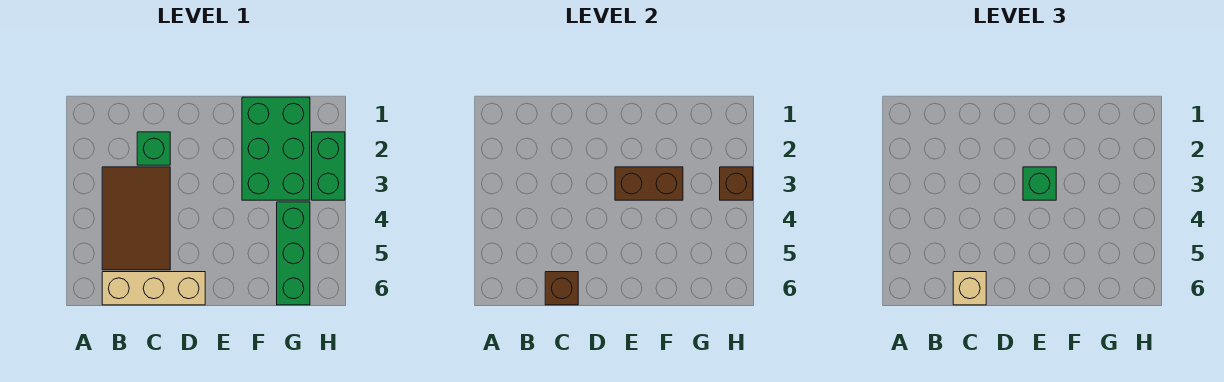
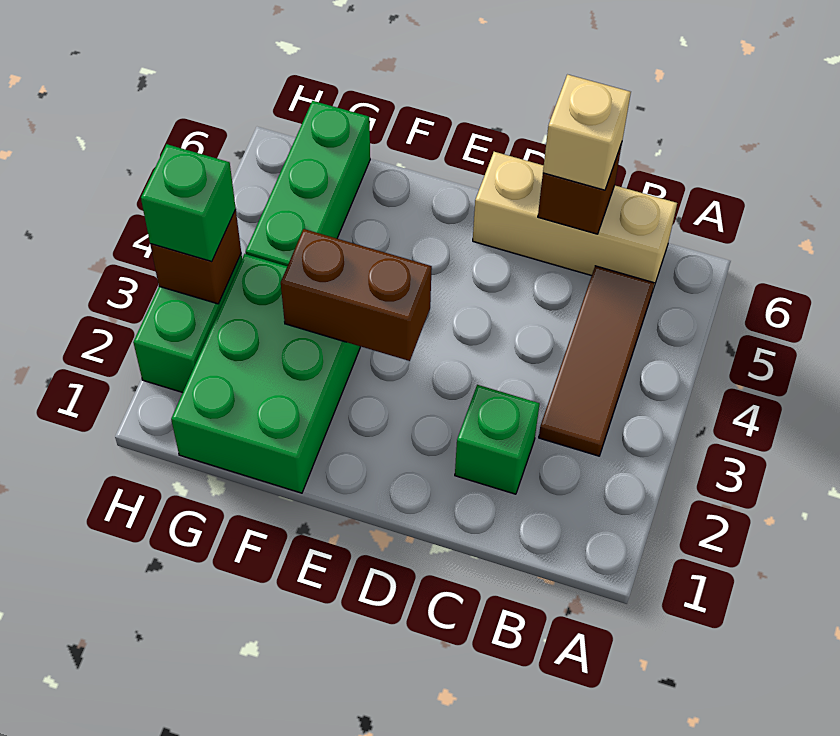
brown tile B3:C5 level 1 -> brown tile B3:B5 level 1
green brick E3 level 3 -> green brick H3 level 3

